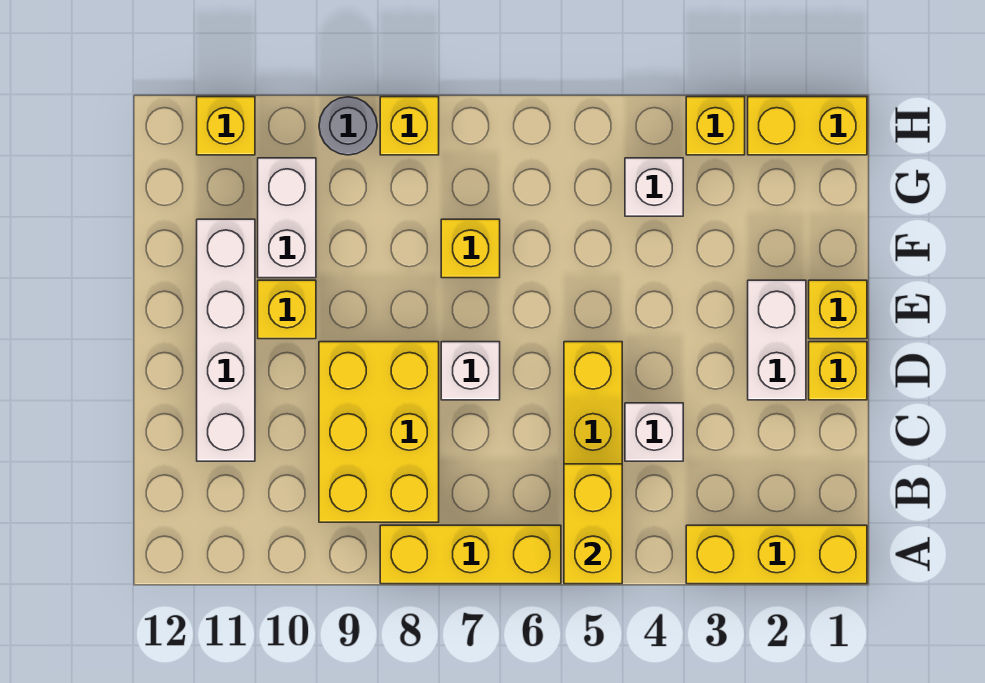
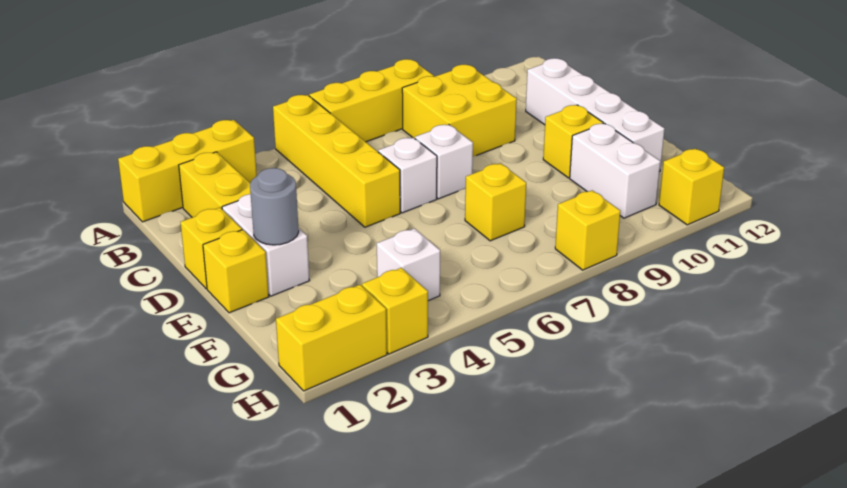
yellow brick A5:B5 level 2 -> yellow brick B2:C2 level 1
yellow brick B8:D9 level 1 -> yellow brick B8:C9 level 1
white brick C4 level 1 -> white brick D6 level 1
grey round brick H9 level 1 -> grey round brick E2 level 2

